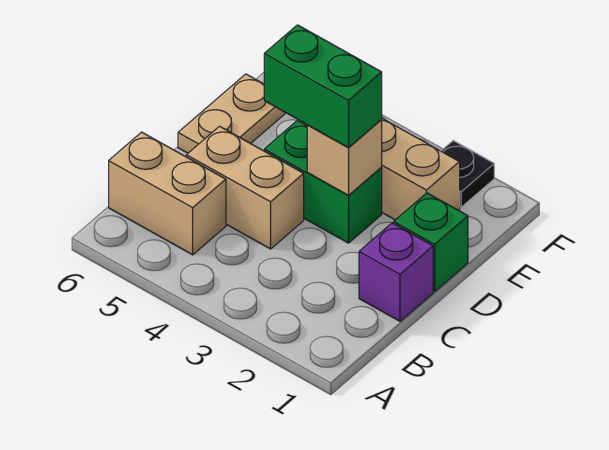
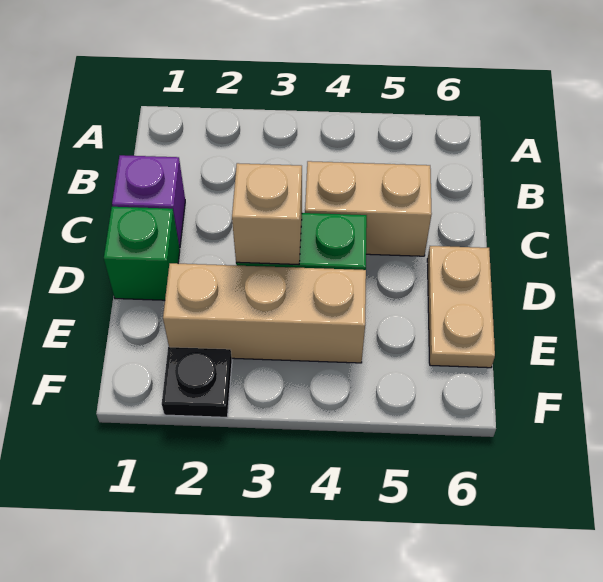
tan brick B5:B6 level 1 -> none
green brick D3:D4 level 3 -> none

